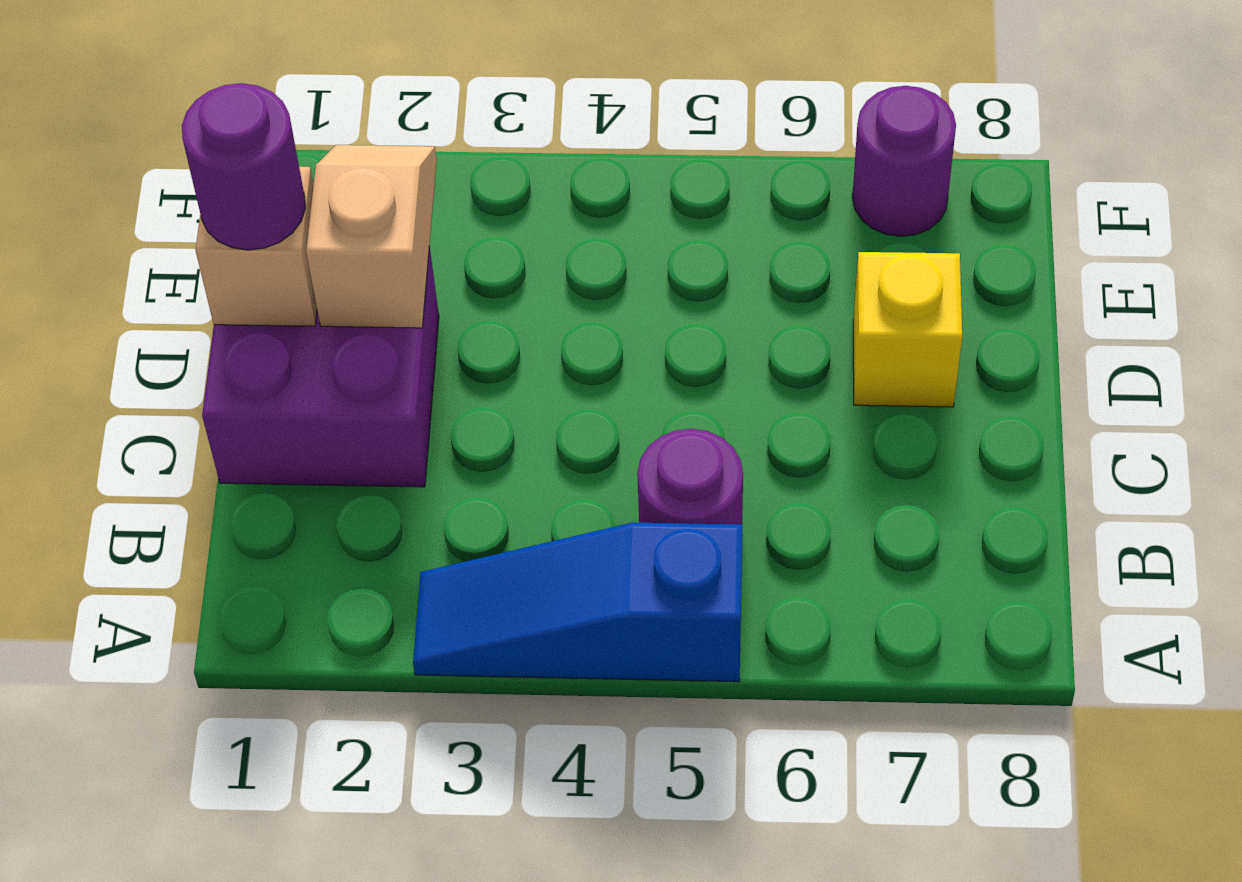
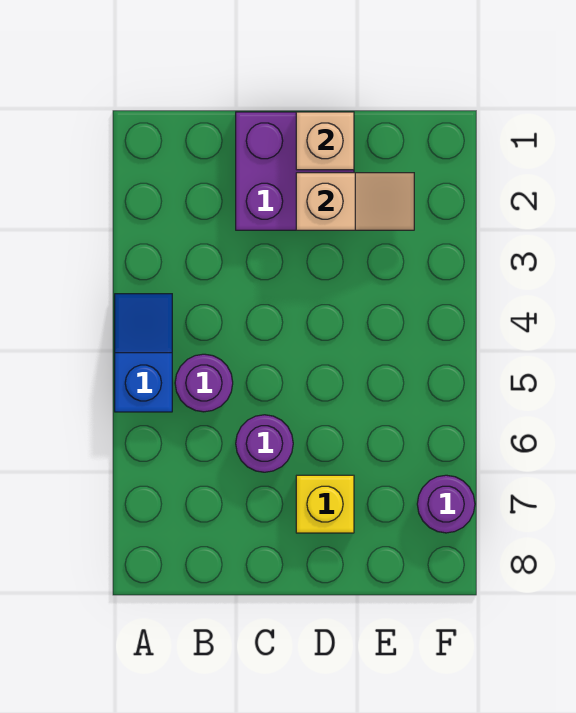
blue slope A3:A5 level 1 top 5 -> blue slope A4:A5 level 1 top 5
purple round brick D1 level 3 -> purple round brick C6 level 1

